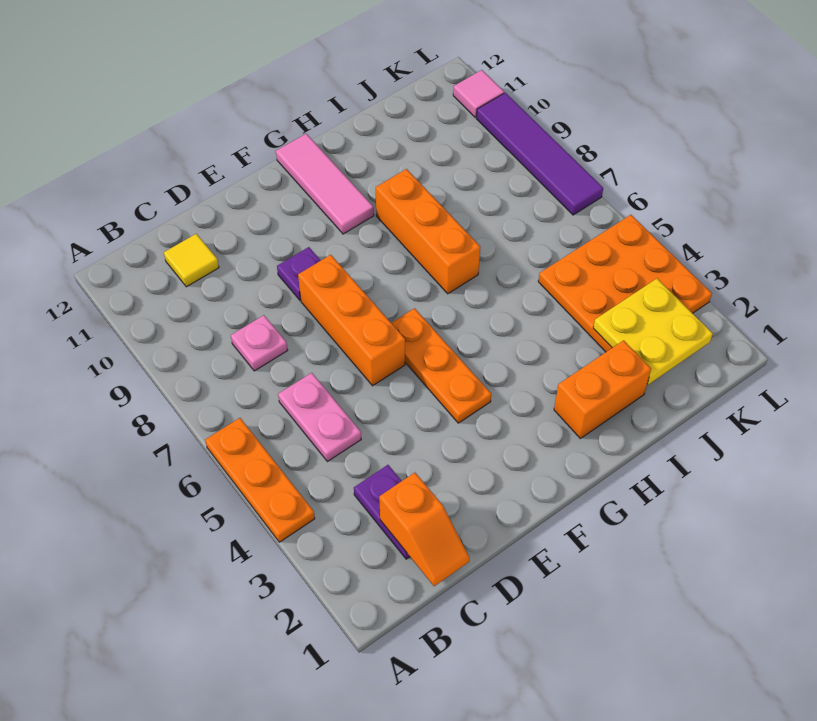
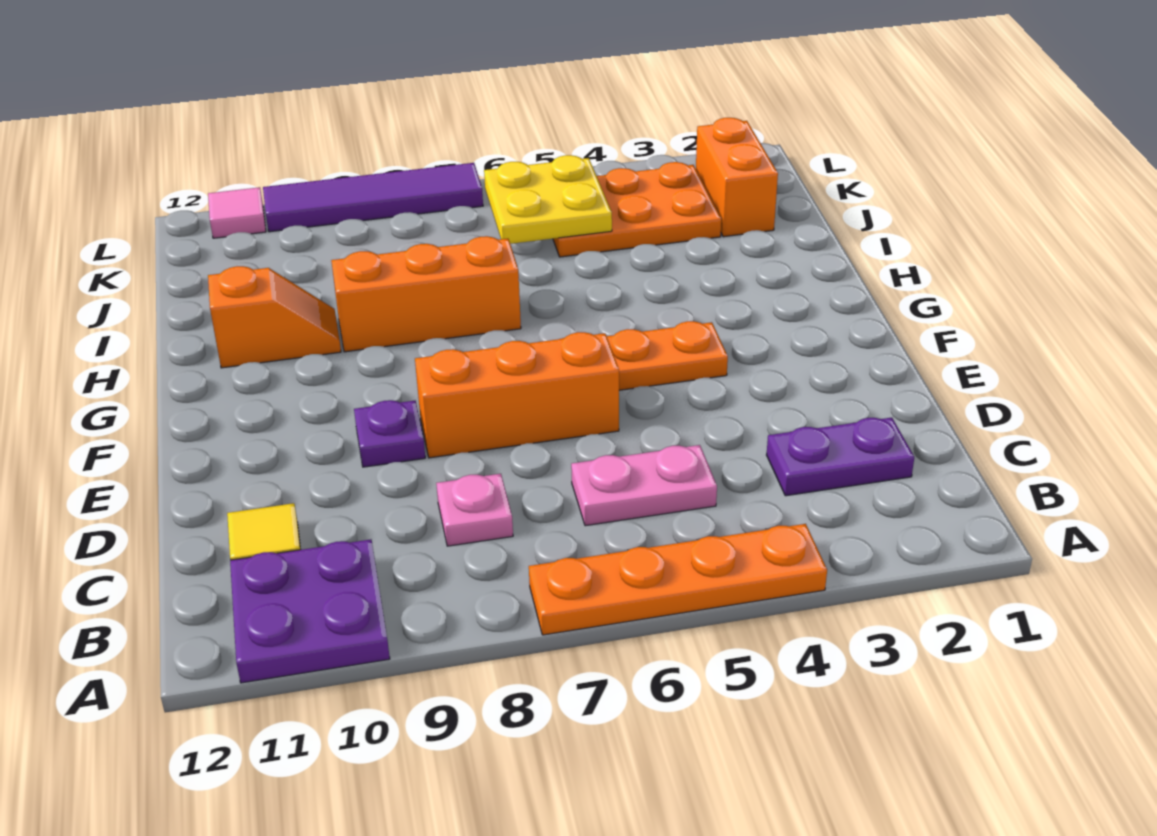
orange plate A4:A6 level 1 -> orange plate A4:A7 level 1
none -> purple plate A10:B11 level 1
orange slope C1:C2 level 2 top 2 -> orange slope H10:H11 level 1 top 11
pink tile G10:G12 level 1 -> none
orange brick H2:I2 level 1 -> orange brick J2:K2 level 1
yellow plate J2:K3 level 2 -> yellow plate J5:K6 level 2
orange plate J3:L5 level 1 -> orange plate J3:K5 level 1

